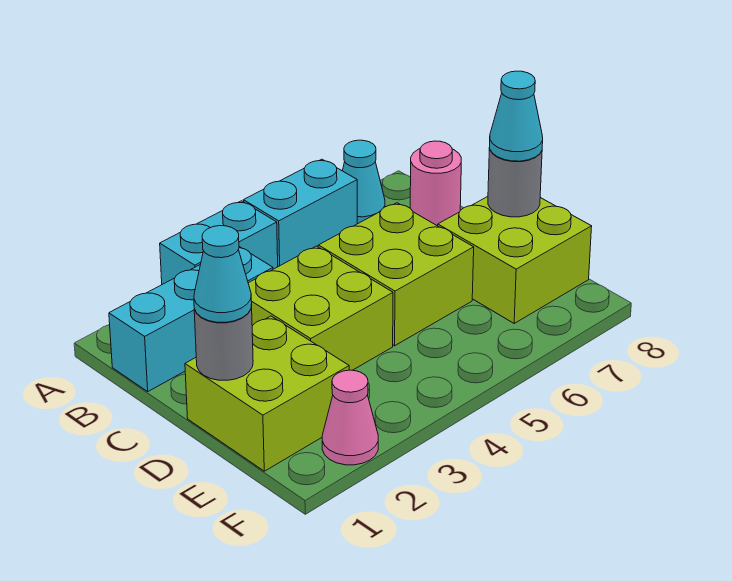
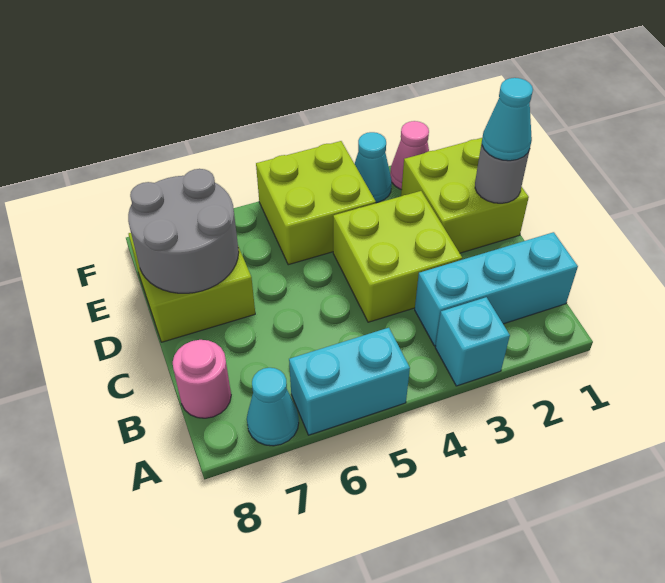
cyan brick A3:A4 level 1 -> cyan brick A3 level 1
lime brick C5:D6 level 1 -> lime brick E4:F5 level 1
grey round brick D8 level 2 -> grey round brick D7:E8 level 2
cyan cone D8 level 3 -> cyan cone F3 level 1

